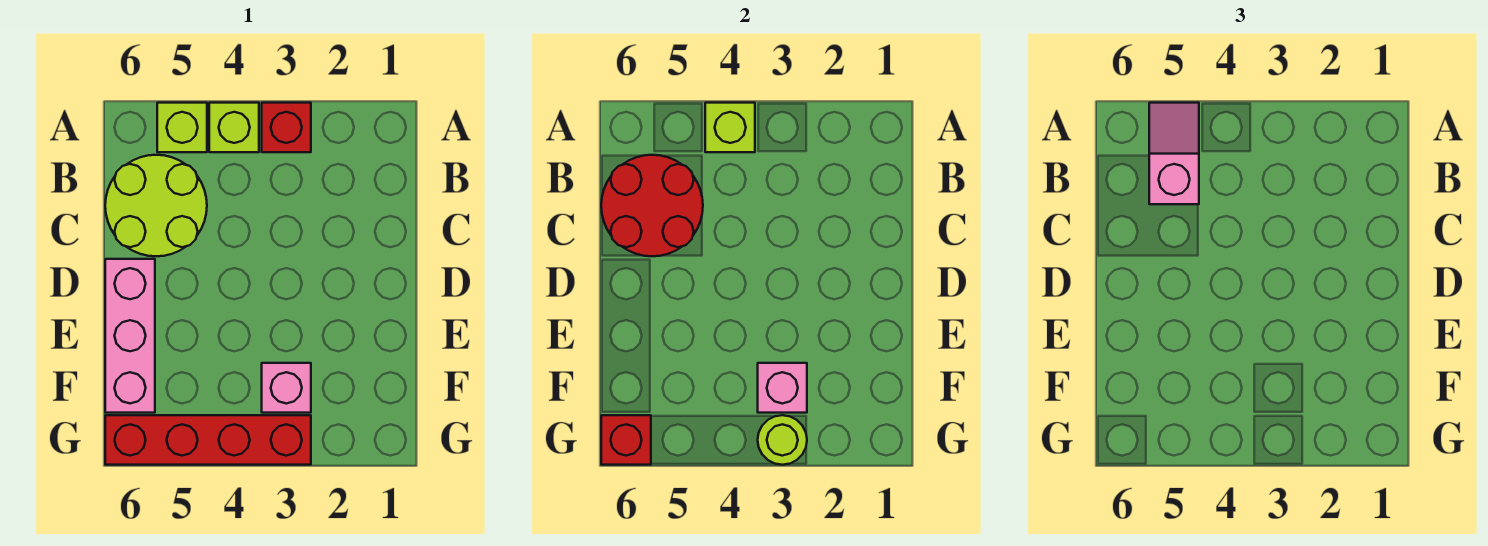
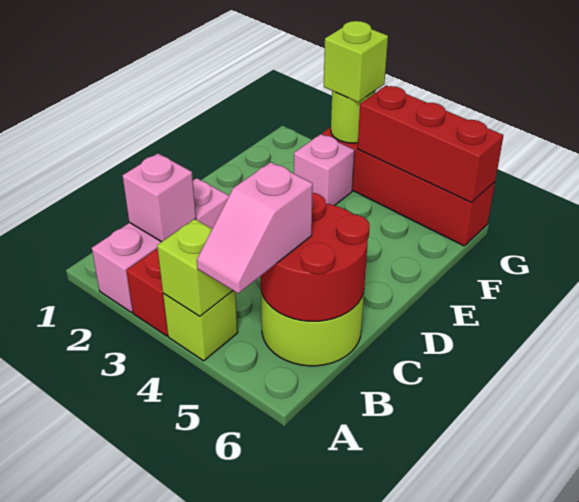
lime brick A5 level 1 -> lime brick G3 level 3
pink brick D6:F6 level 1 -> pink brick A2:C2 level 1
pink brick F3 level 2 -> pink brick B2 level 2
red brick G6 level 2 -> red brick G4:G6 level 2

